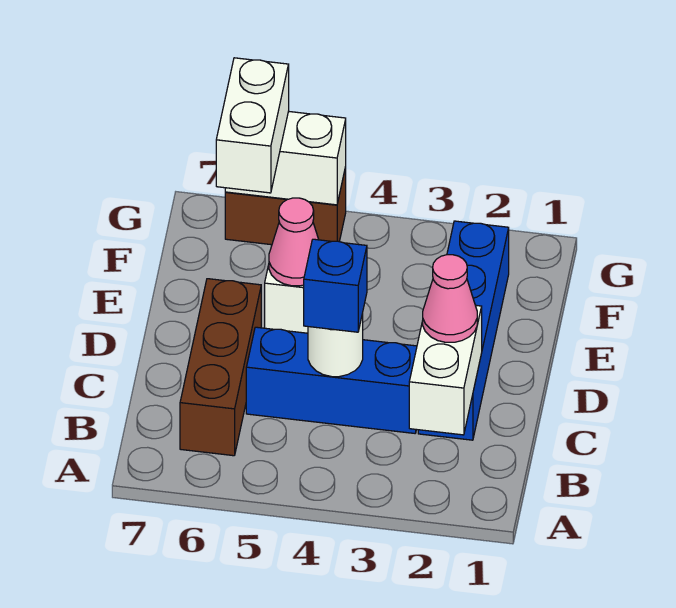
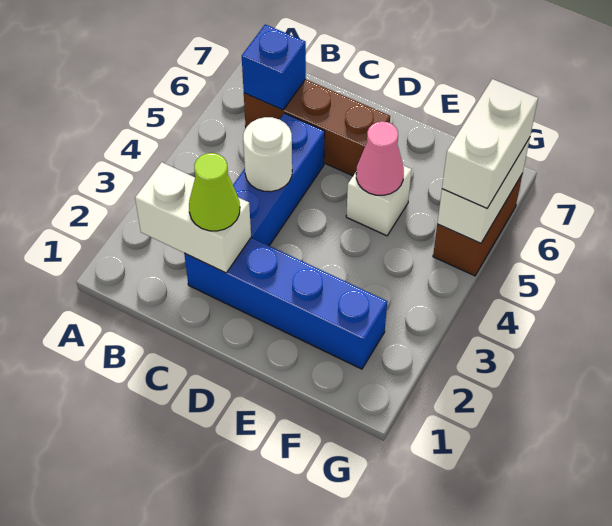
pink cone C2 level 3 -> lime cone C2 level 3
blue brick C4 level 3 -> blue brick B6 level 2
white brick F6:G6 level 3 -> white brick G5:G6 level 3

